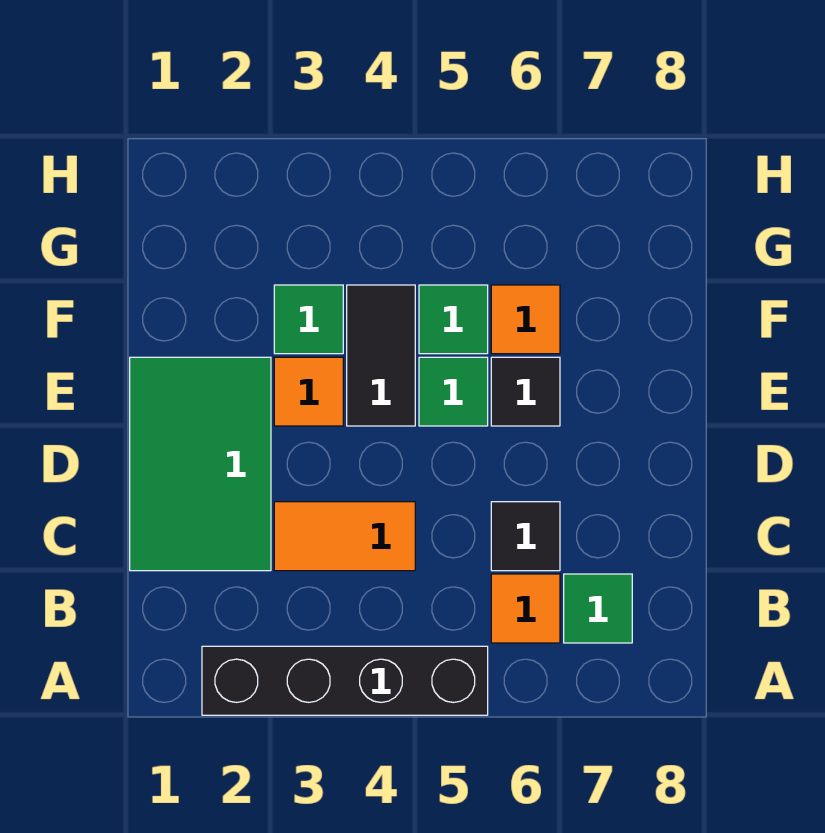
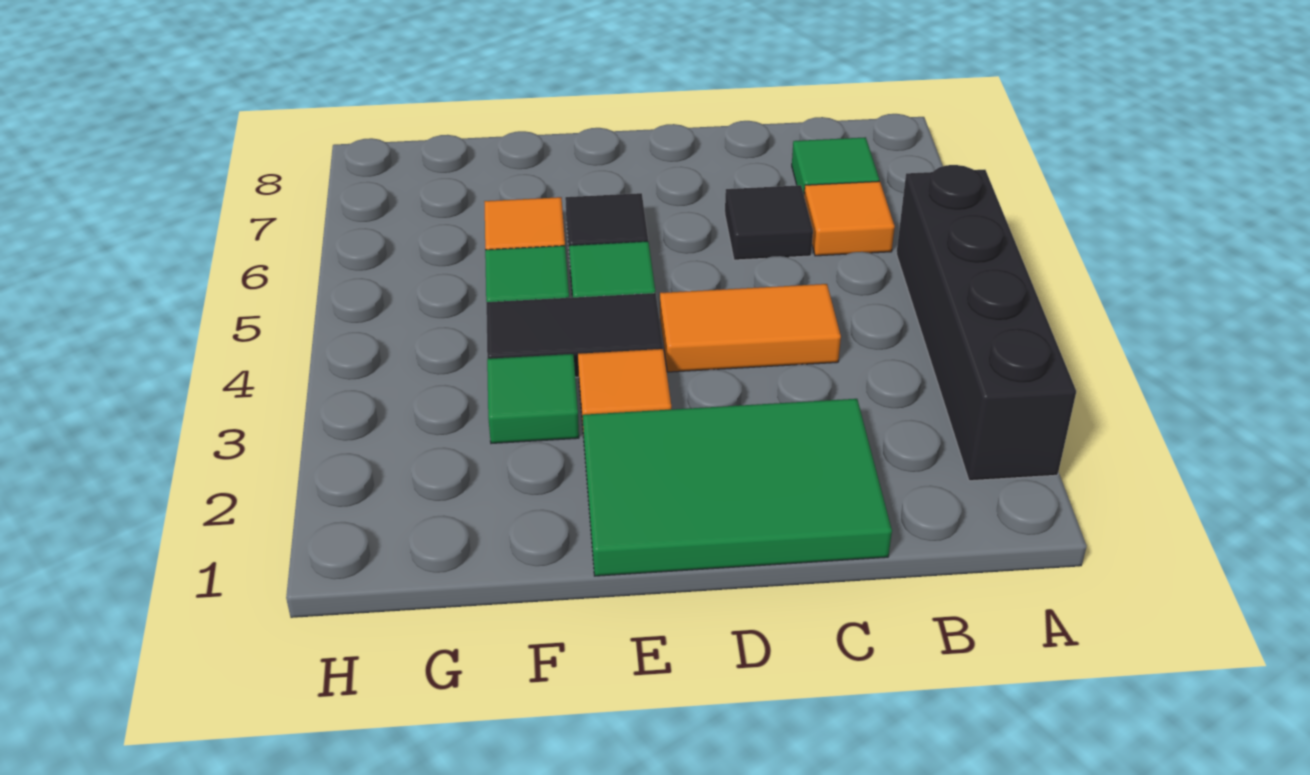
orange tile C3:C4 level 1 -> orange tile C4:D4 level 1

